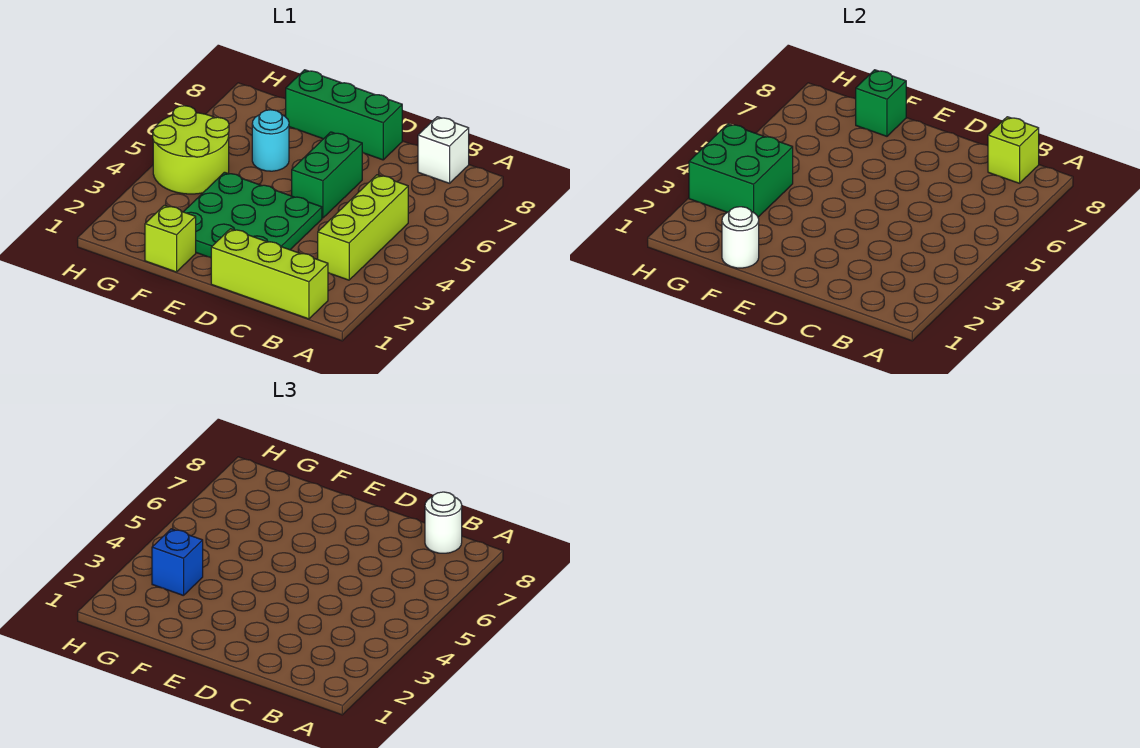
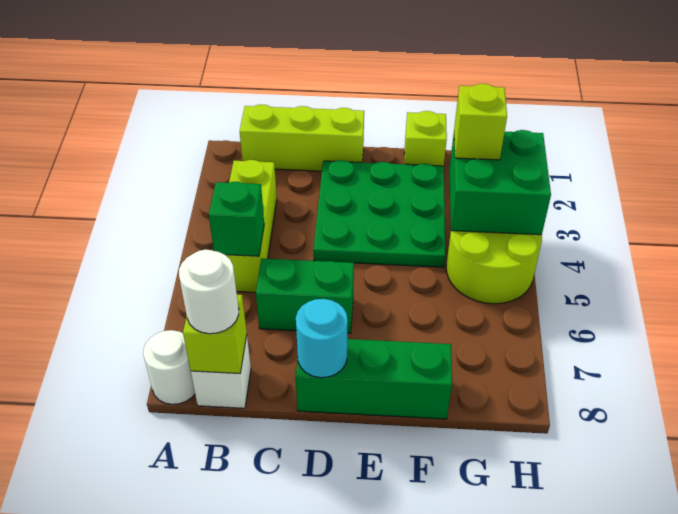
green brick D5:D6 level 1 -> green brick C6:D6 level 1
white round brick F1 level 2 -> white round brick A8 level 1
cyan round brick F6 level 1 -> cyan round brick D8 level 2
green brick F8 level 2 -> green brick B5 level 2
blue brick G3 level 3 -> lime brick G3 level 3

